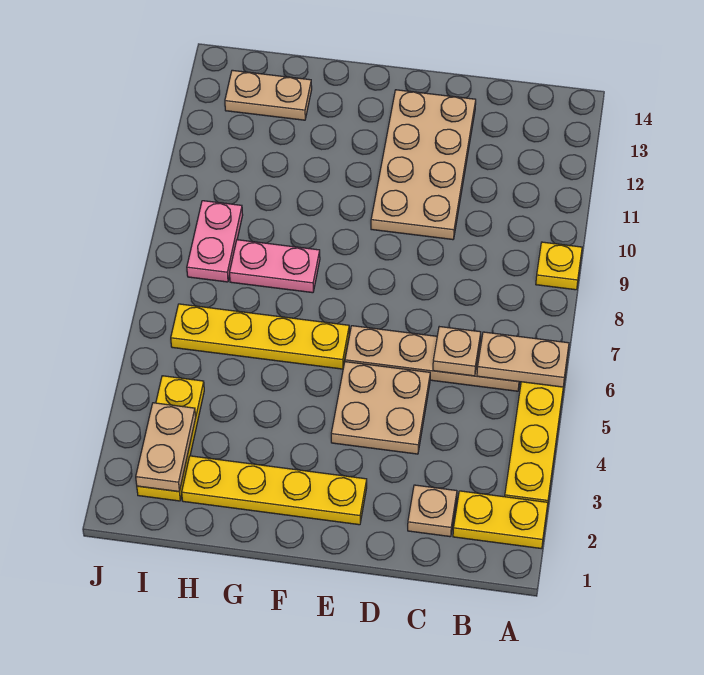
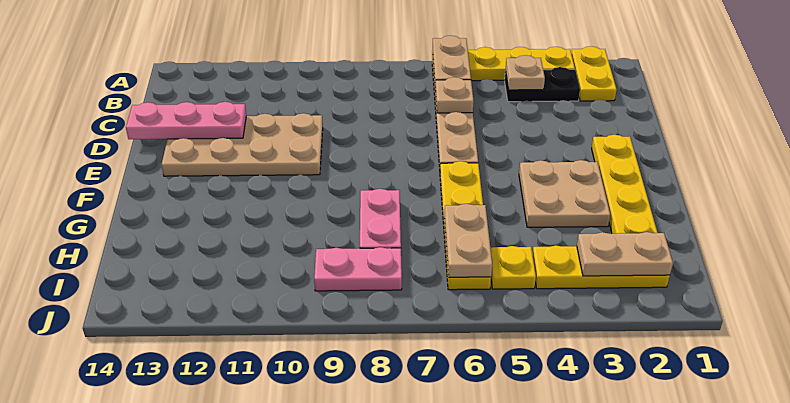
yellow plate A9 level 1 -> yellow plate I5 level 1
none -> black plate B3:B4 level 1
tan plate C2 level 1 -> tan plate B4 level 2
tan plate D4:E5 level 1 -> tan plate F3:G4 level 1
none -> pink plate D12:D14 level 2
tan plate H13:I13 level 1 -> tan plate H6:I6 level 2

